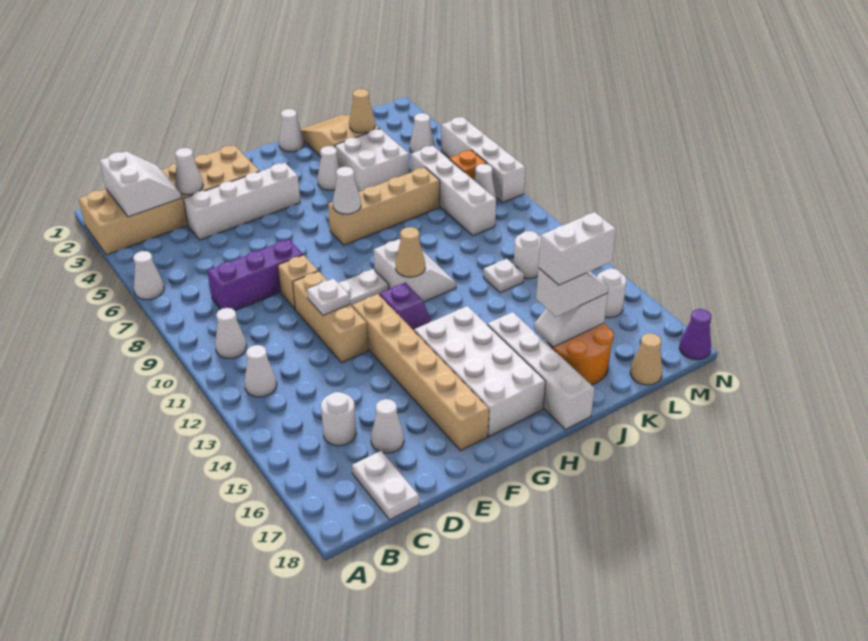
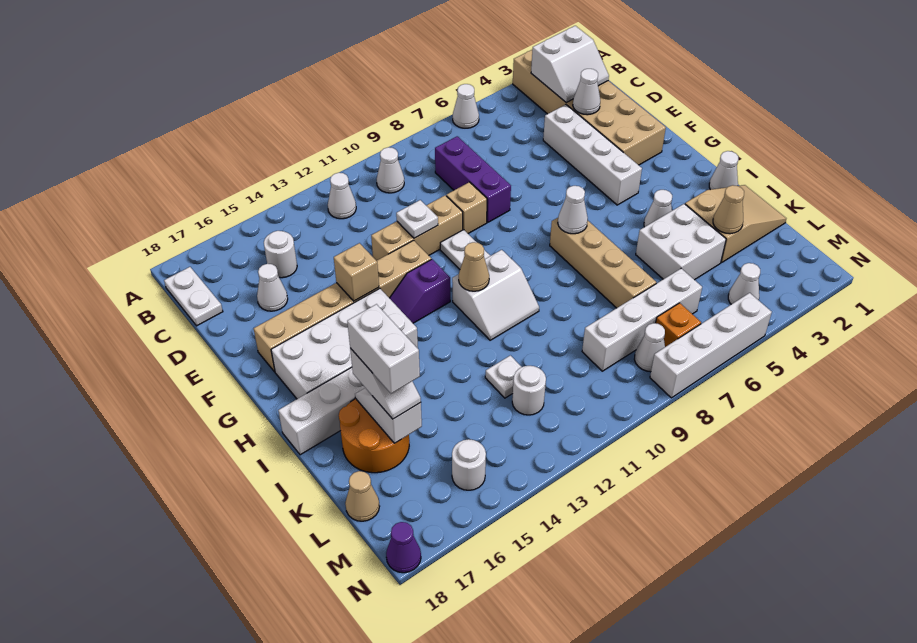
white plate C17:C18 level 1 -> white plate B18:C18 level 1
none -> tan brick F14 level 2

